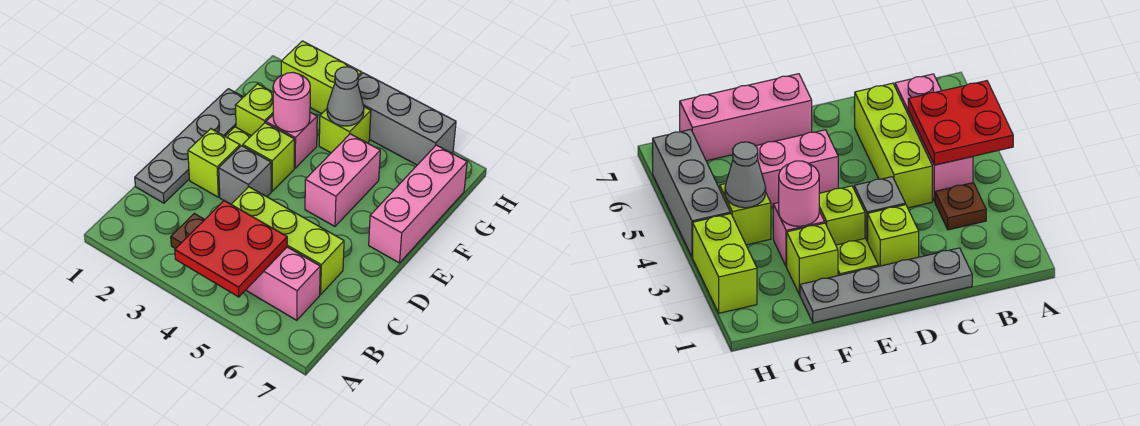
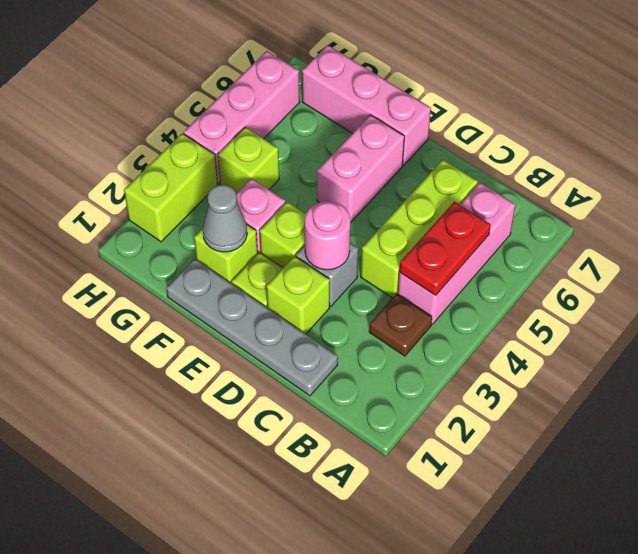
red plate A4:B5 level 2 -> red plate B4:B5 level 2
pink brick E5:F5 level 1 -> pink brick E5:E6 level 1
pink round brick F3 level 2 -> pink round brick D3 level 2
grey cone G4 level 2 -> grey cone F2 level 2
grey brick H4:H6 level 1 -> pink brick H4:H6 level 1

